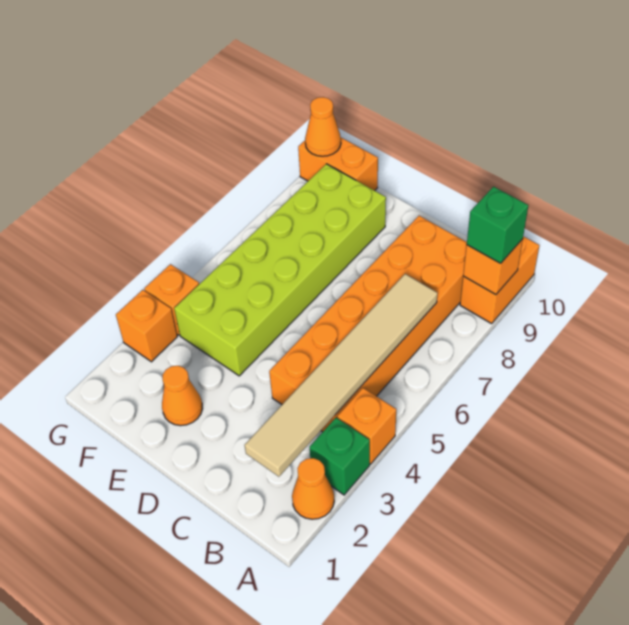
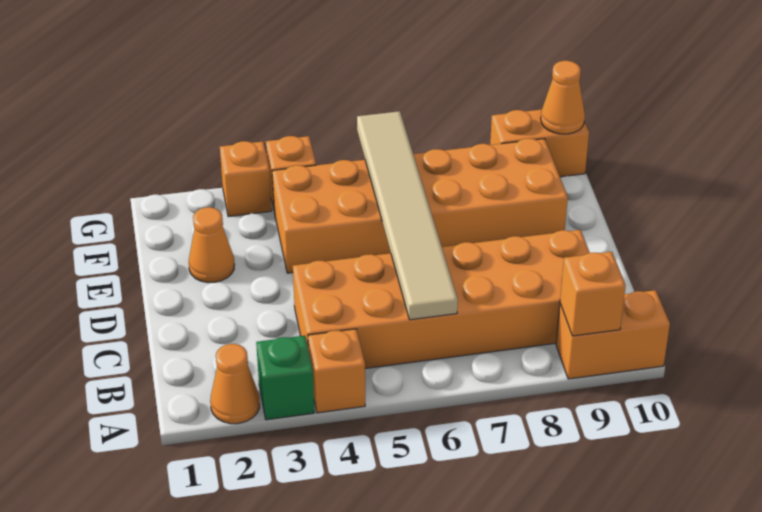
green brick A9 level 3 -> none
tan tile B2:B7 level 2 -> tan tile B6:G6 level 2
lime brick E4:F9 level 1 -> orange brick E4:F9 level 1
orange brick F10:G10 level 1 -> orange brick G9:G10 level 1

